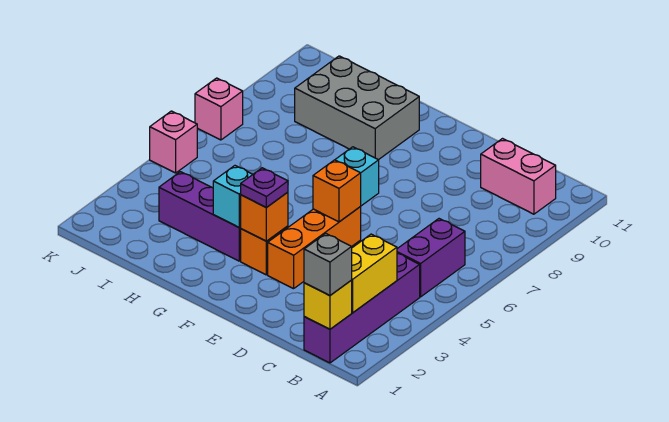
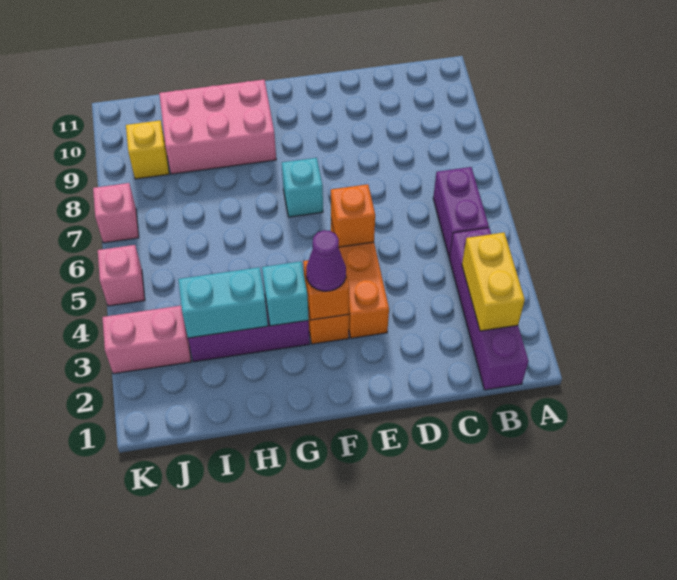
yellow brick B1 level 2 -> yellow brick J9 level 1
grey brick B1 level 3 -> none
pink brick B10:C10 level 1 -> pink brick J3:K3 level 1
purple plate F3 level 3 -> purple cone F3 level 3
grey brick G9:I10 level 1 -> pink brick G9:I10 level 1
none -> cyan brick H3:I3 level 2

